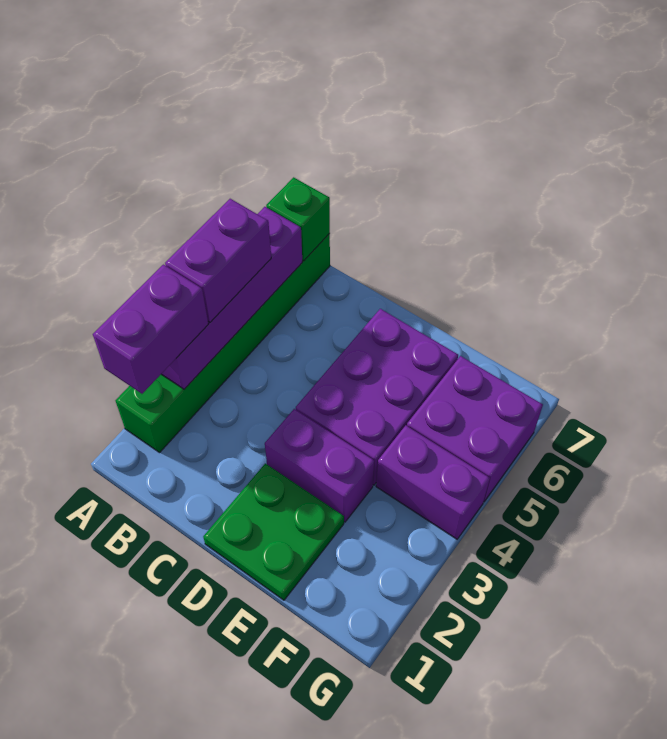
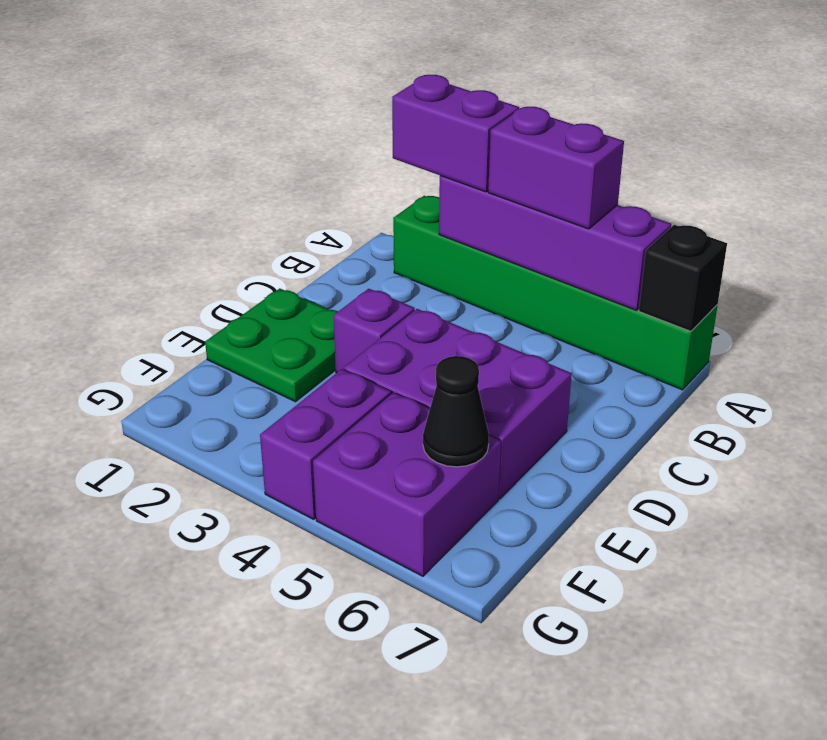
green brick A7 level 2 -> black brick A7 level 2
purple brick D3:E3 level 1 -> purple brick D3 level 1
none -> black cone F6 level 2

